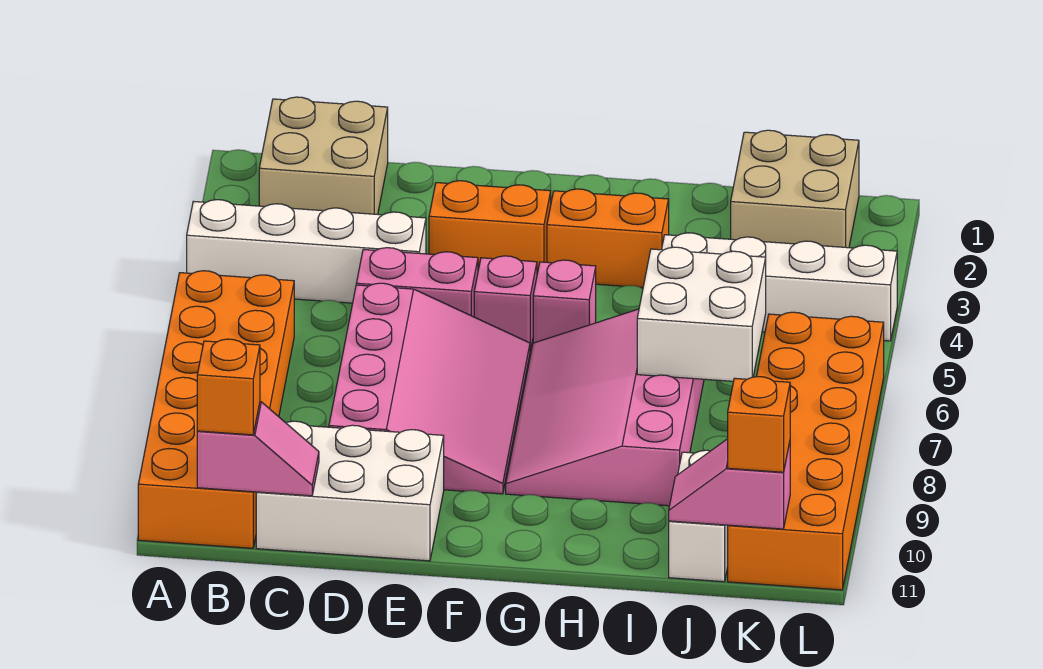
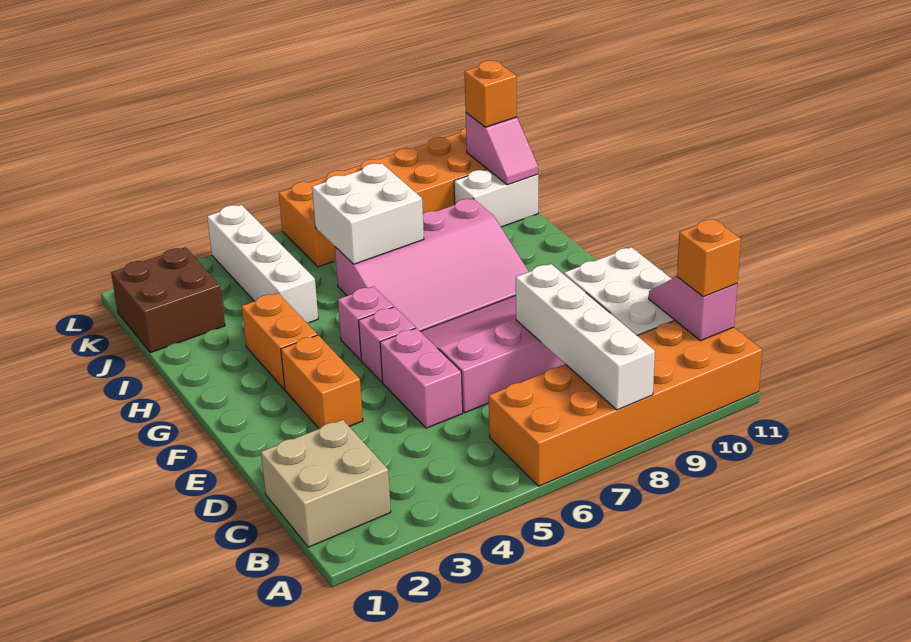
white brick A4:D4 level 1 -> white brick A8:D8 level 2
tan brick J1:K2 level 1 -> brown brick J1:K2 level 1

